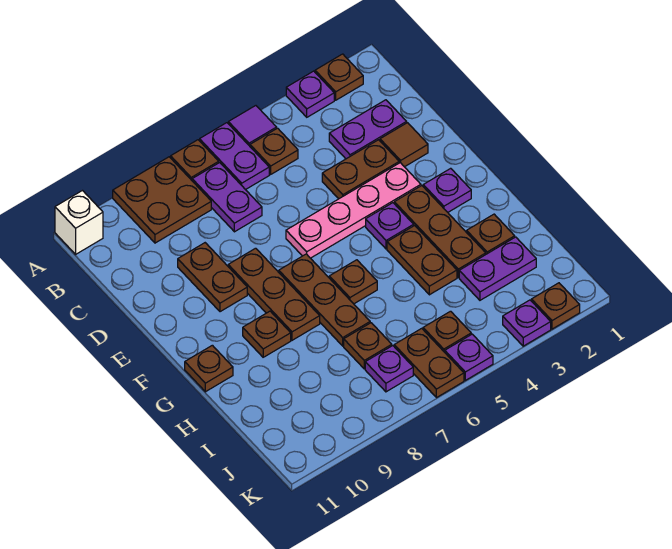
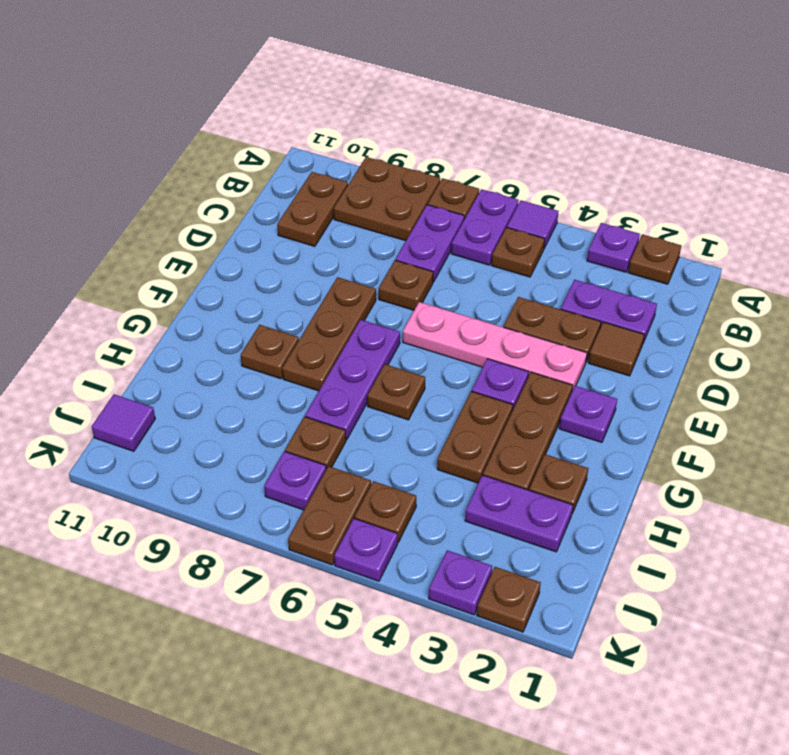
white brick A11 level 1 -> none
brown plate D9:E9 level 1 -> brown plate B10:C10 level 1
brown plate F7:H7 level 1 -> purple plate F7:H7 level 1
brown plate G11 level 1 -> brown plate D7 level 1
none -> purple tile J11 level 1

